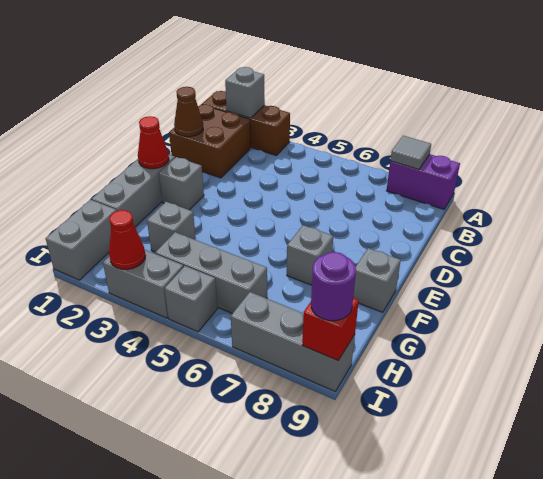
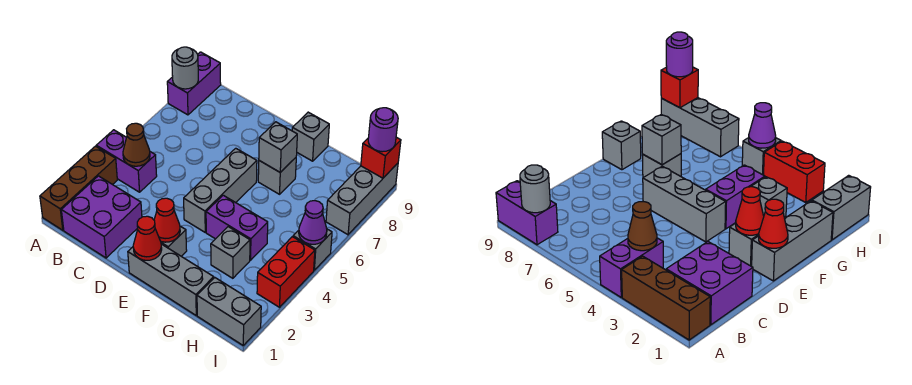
grey brick A2 level 2 -> grey brick F7 level 2
none -> purple brick A4:B4 level 1
grey tile A8 level 2 -> grey round brick A8 level 2
brown brick B1:C2 level 1 -> purple brick B1:C2 level 1
brown cone C1 level 2 -> brown cone B4 level 2
none -> purple brick F4:G4 level 1
grey brick H4:H6 level 1 -> grey brick E4:E6 level 1
grey brick I3:I4 level 1 -> red brick I3:I4 level 1
red cone I3 level 2 -> red cone E2 level 2
none -> purple cone I5 level 2

